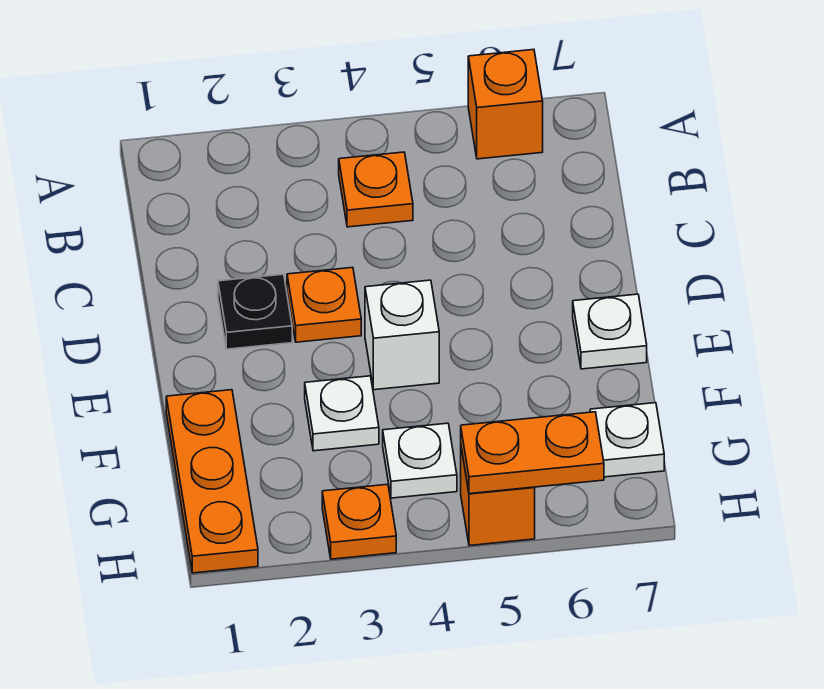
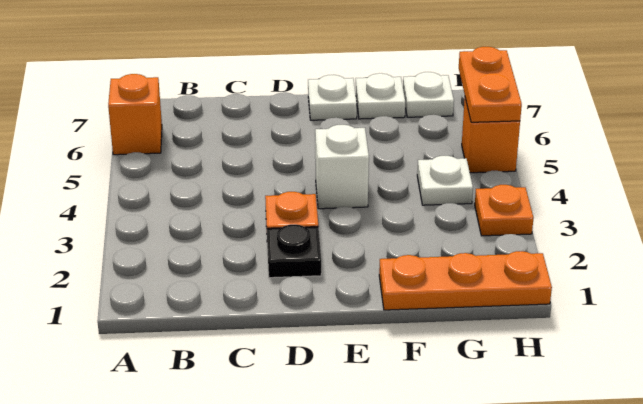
orange plate B4 level 1 -> none
white plate F3 level 1 -> white plate F7 level 1

